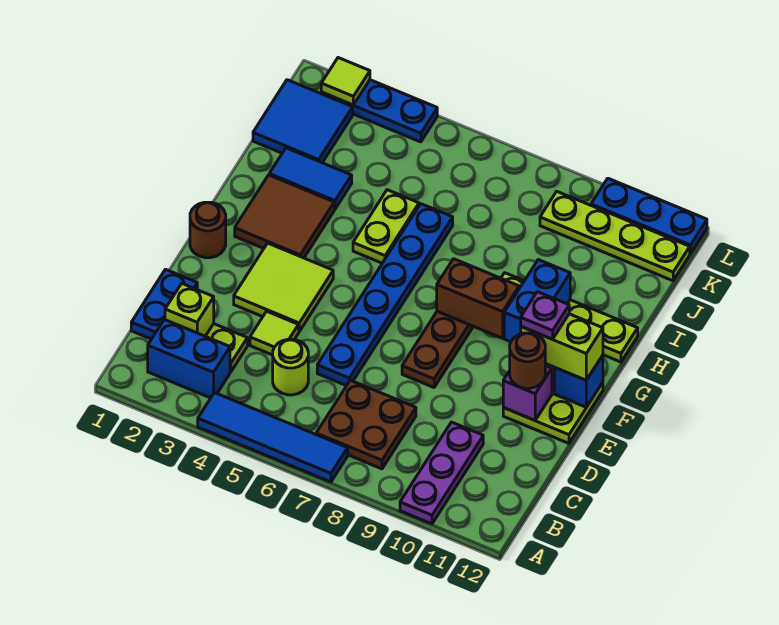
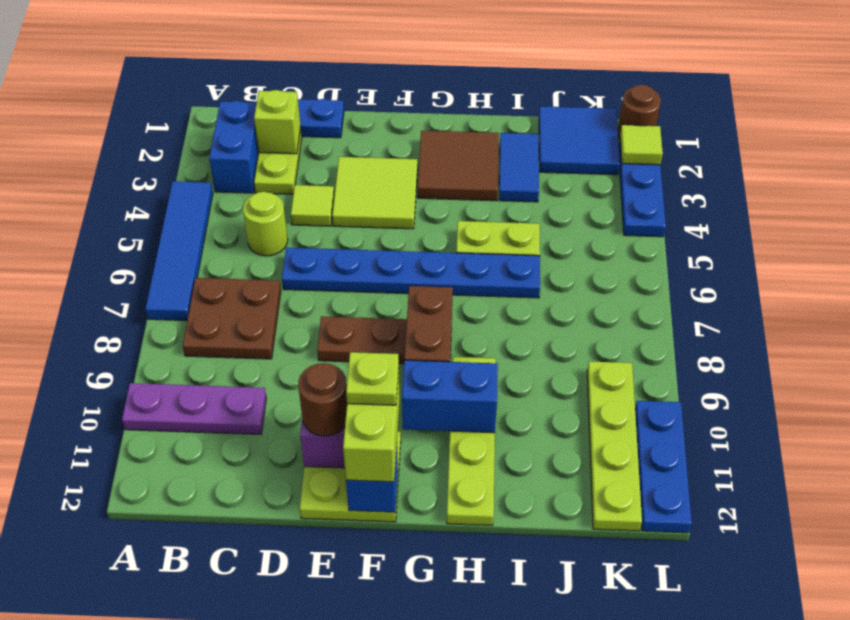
brown round brick F1 level 1 -> brown round brick L1 level 1
purple plate F11 level 4 -> lime plate F11 level 4

